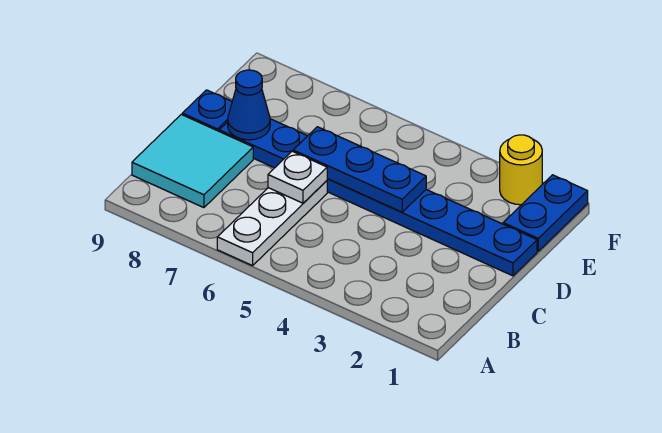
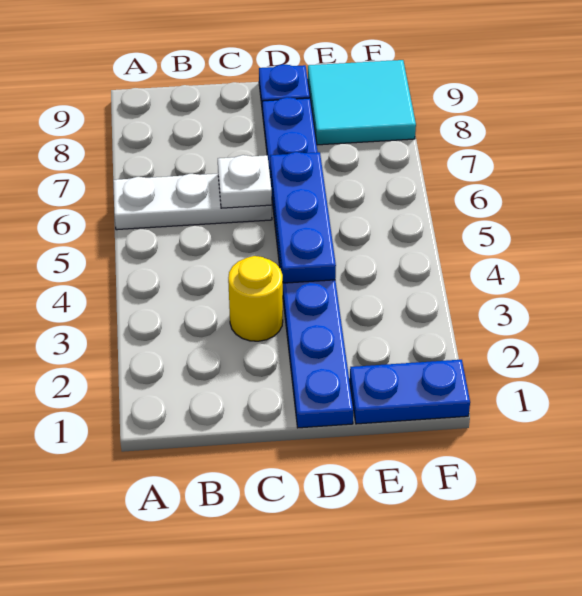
cyan tile B8:C9 level 1 -> cyan tile E8:F9 level 1
blue cone D8 level 2 -> none
yellow round brick F2 level 1 -> yellow round brick C3 level 1

